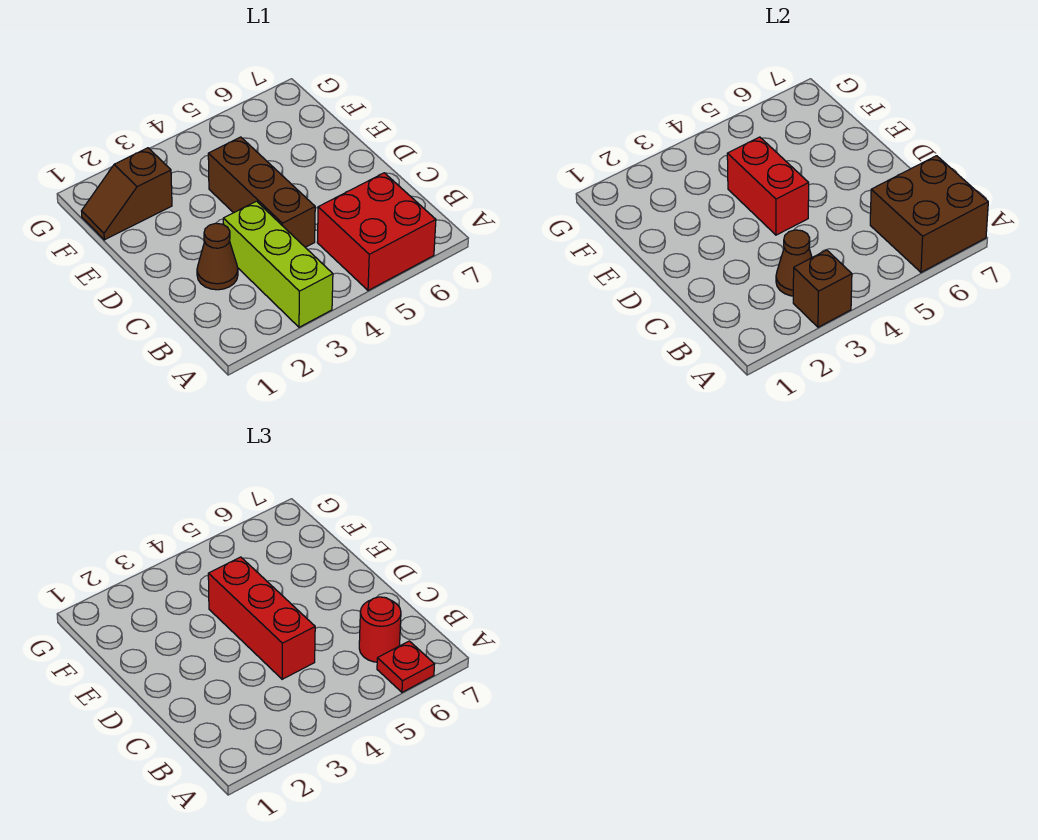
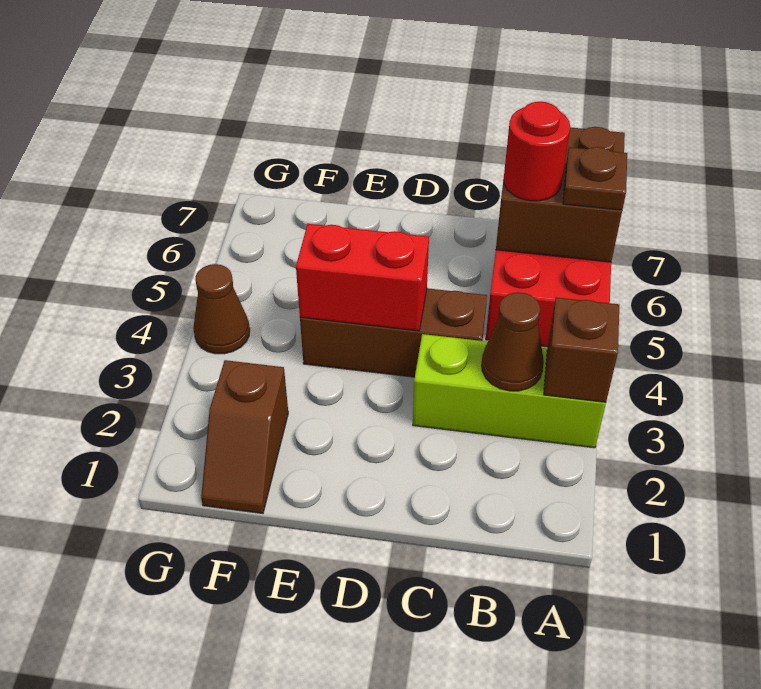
red plate A6 level 3 -> brown plate A6 level 3
brown cone C2 level 1 -> brown cone G4 level 1
red brick C4:E4 level 3 -> none

